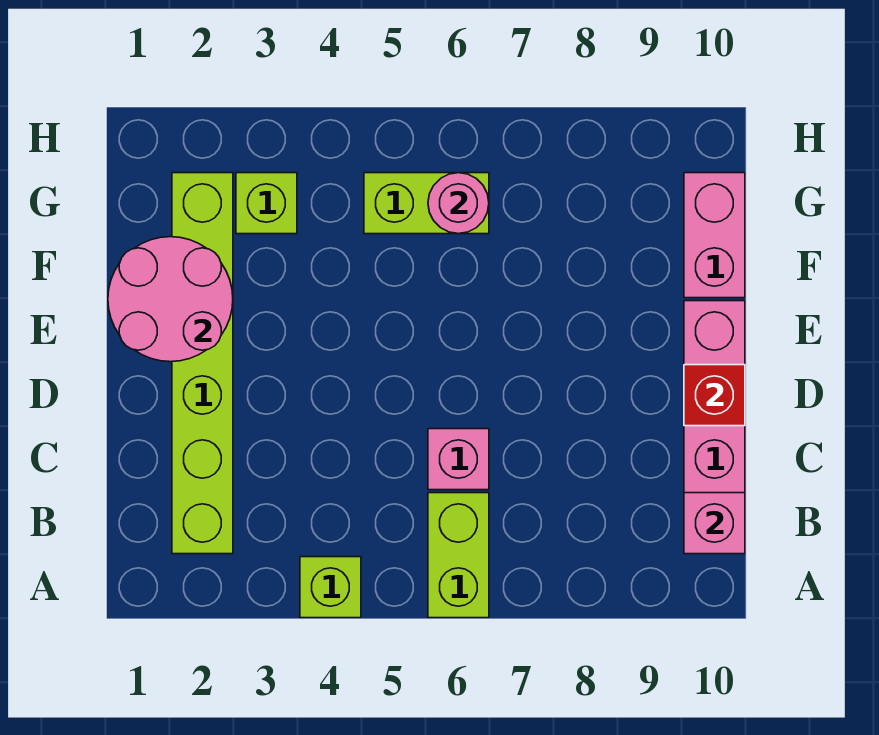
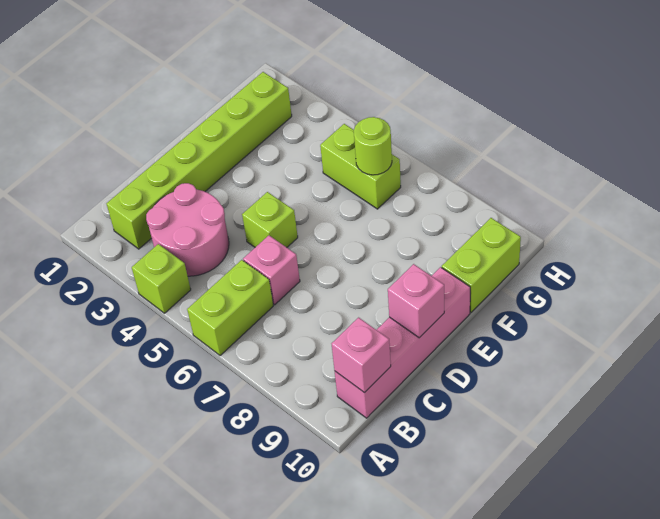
red brick D10 level 2 -> pink brick D10 level 2
pink round brick E1:F2 level 2 -> pink round brick B3:C4 level 1
pink brick F10:G10 level 1 -> lime brick F10:G10 level 1
lime brick G3 level 1 -> lime brick D5 level 1
pink round brick G6 level 2 -> lime round brick G6 level 2

